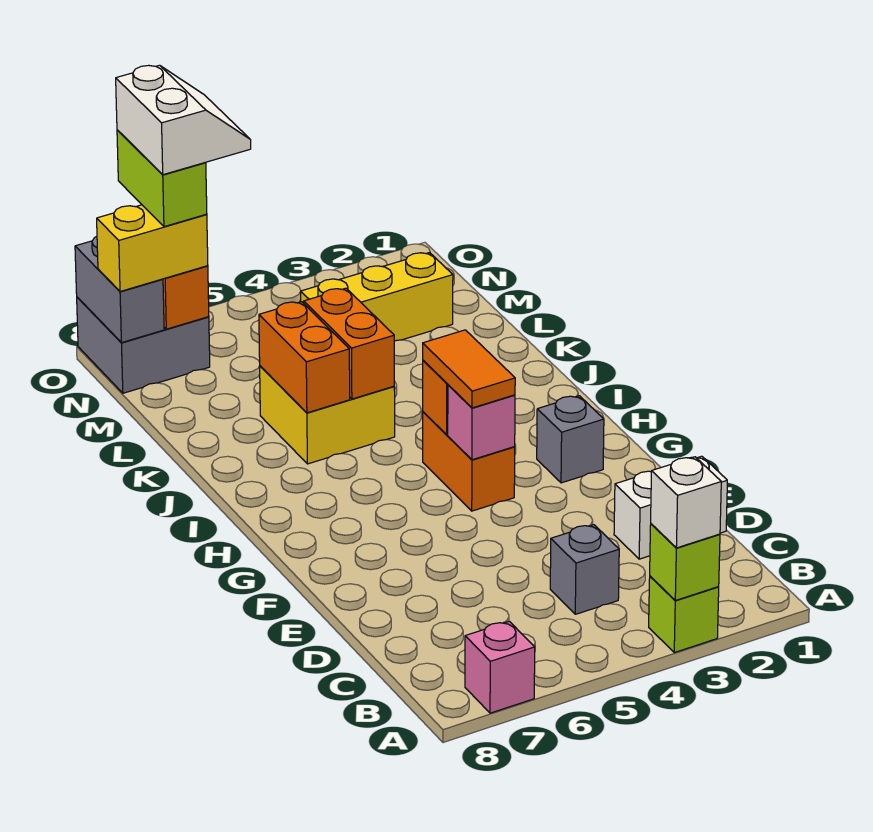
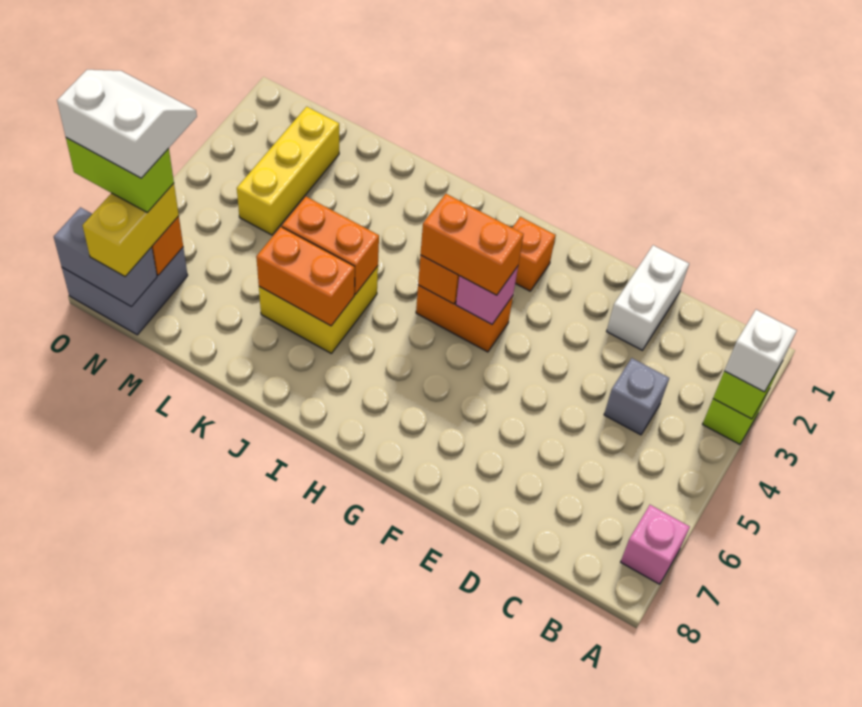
grey brick G2 level 1 -> orange brick G2 level 1
orange tile G4:H4 level 3 -> orange brick G4:H4 level 3

